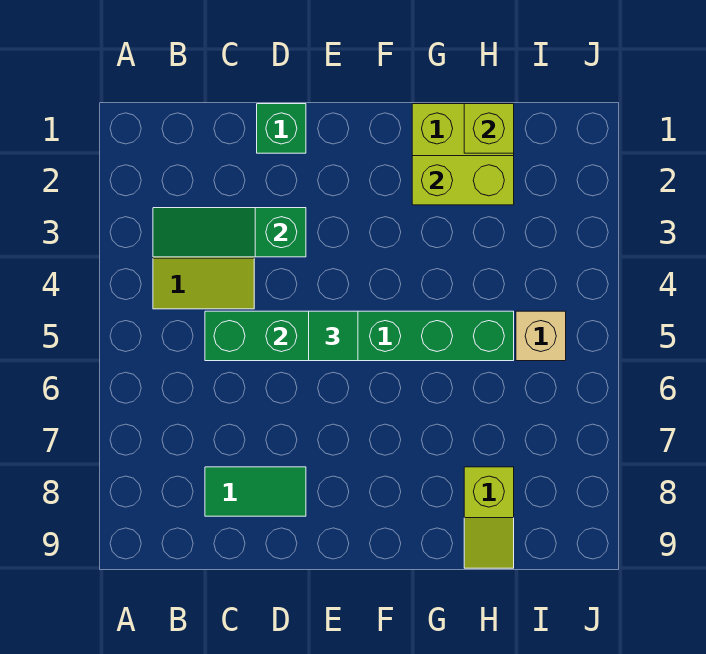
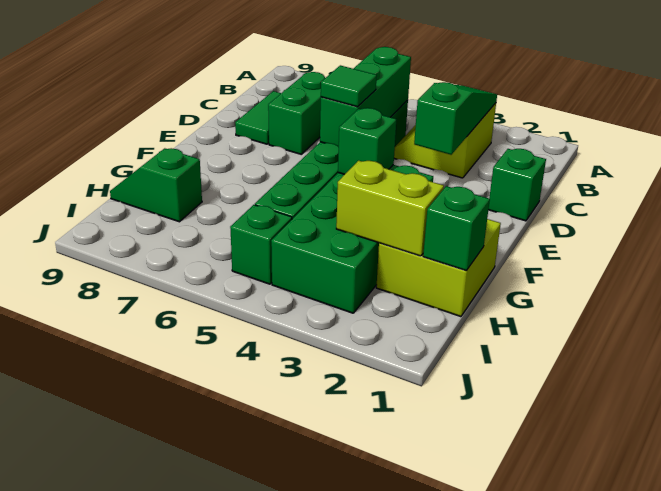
none -> green brick C7:D7 level 1
none -> green brick F3:I4 level 1
none -> green brick F4 level 2
lime brick G2:H2 level 2 -> lime brick H2:H3 level 2
lime brick H1 level 2 -> green brick H1 level 2
lime slope H8:H9 level 1 top 8 -> green slope H8:H9 level 1 top 8
tan brick I5 level 1 -> green brick I5 level 1

